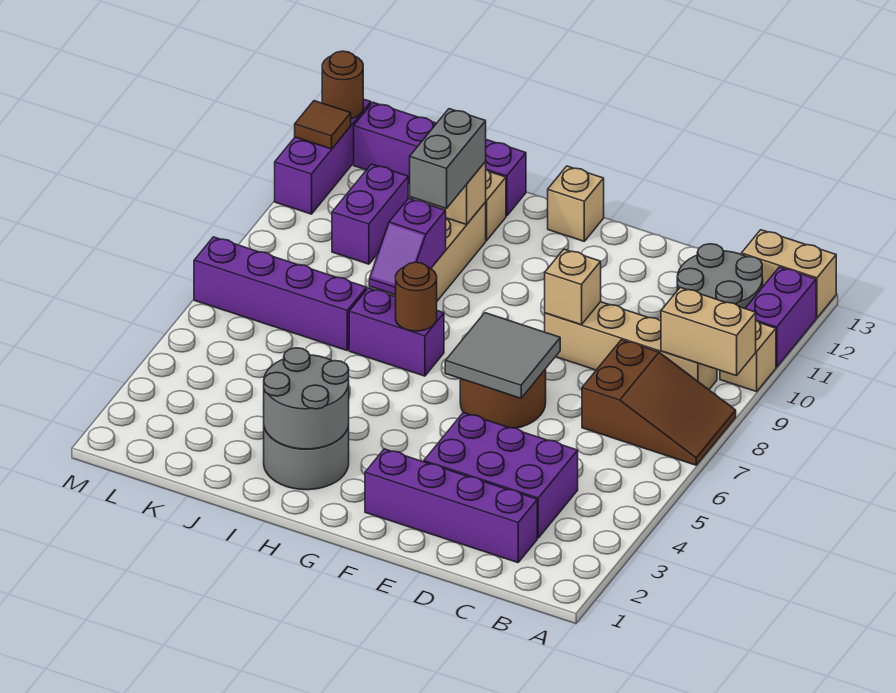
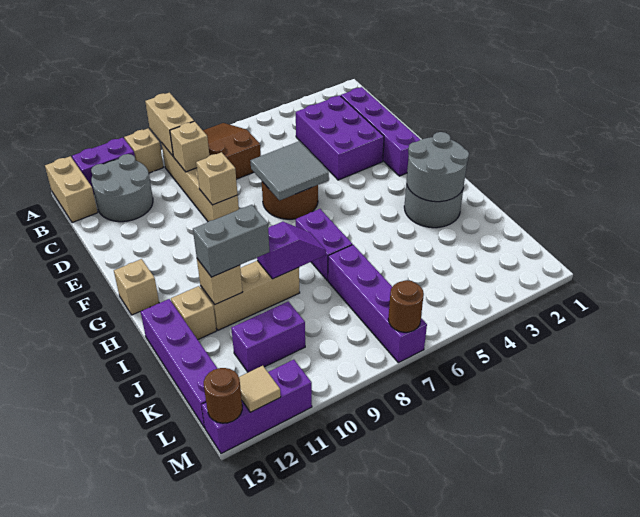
none -> tan brick C9 level 2
brown round brick H7 level 2 -> brown round brick M7 level 2
brown tile M12 level 2 -> tan tile M12 level 2

